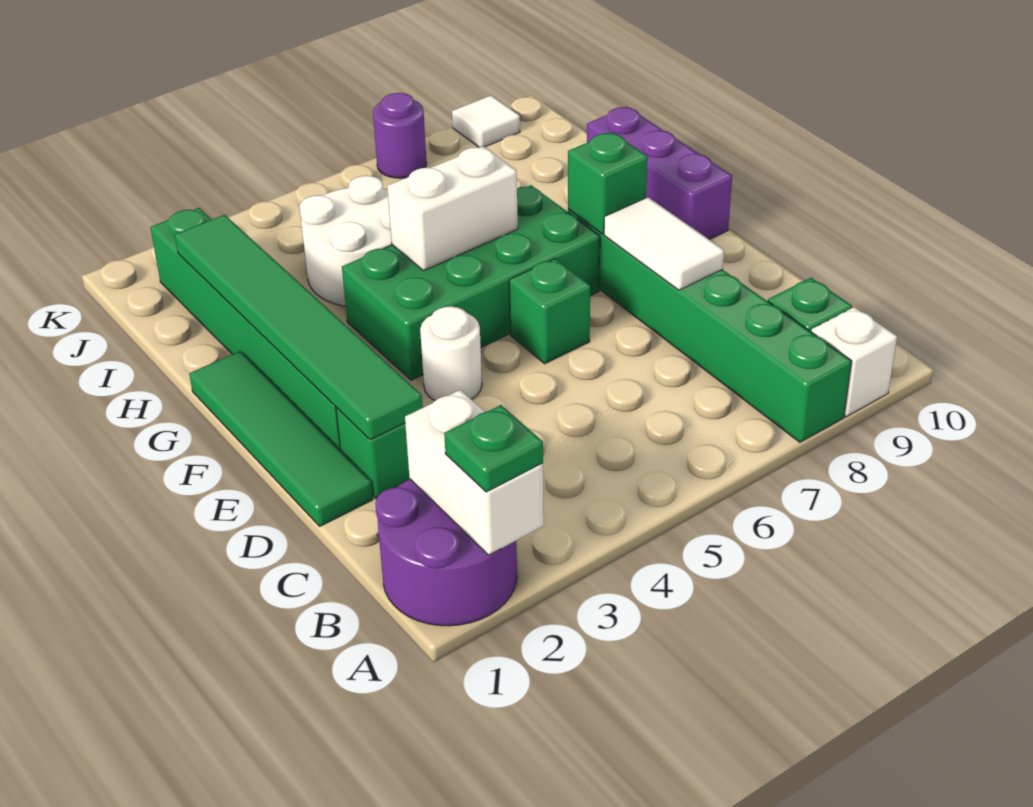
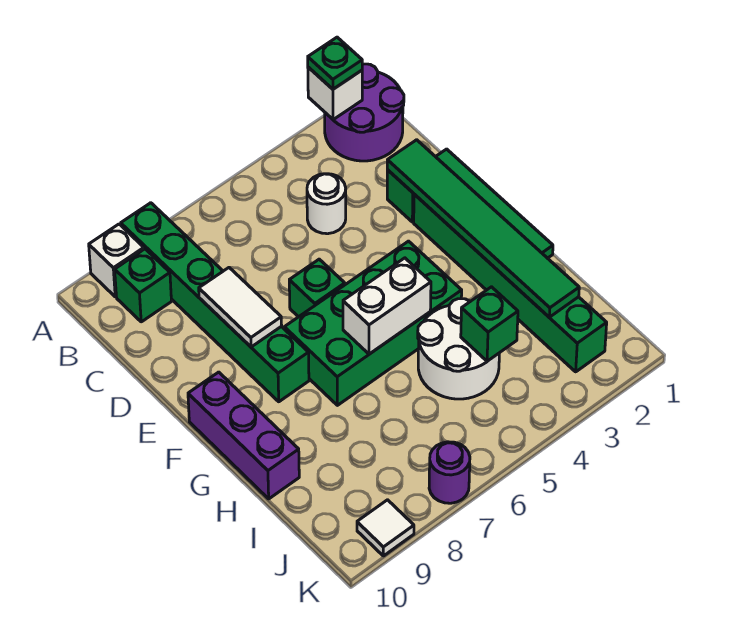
white brick A2:B2 level 2 -> white brick A2 level 2
white round brick E4 level 1 -> white round brick C4 level 1
green brick F8 level 2 -> green brick I4 level 2

